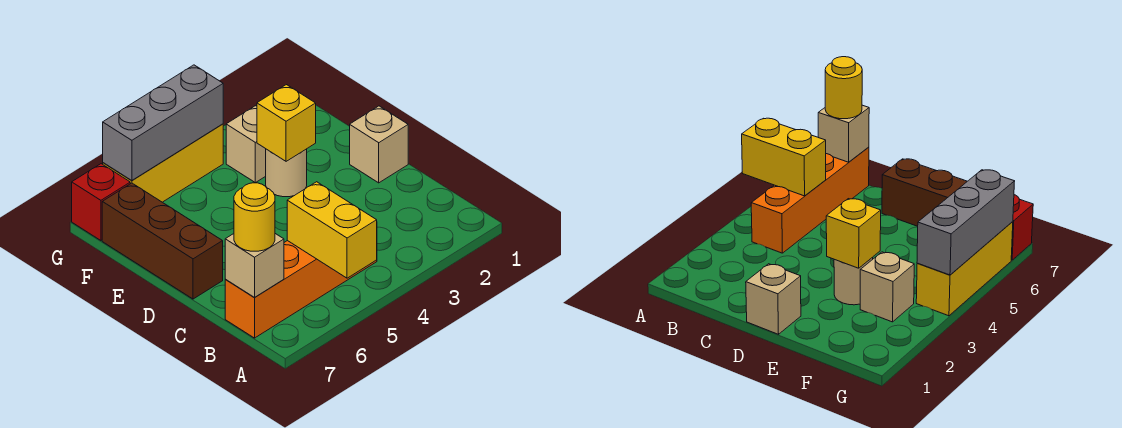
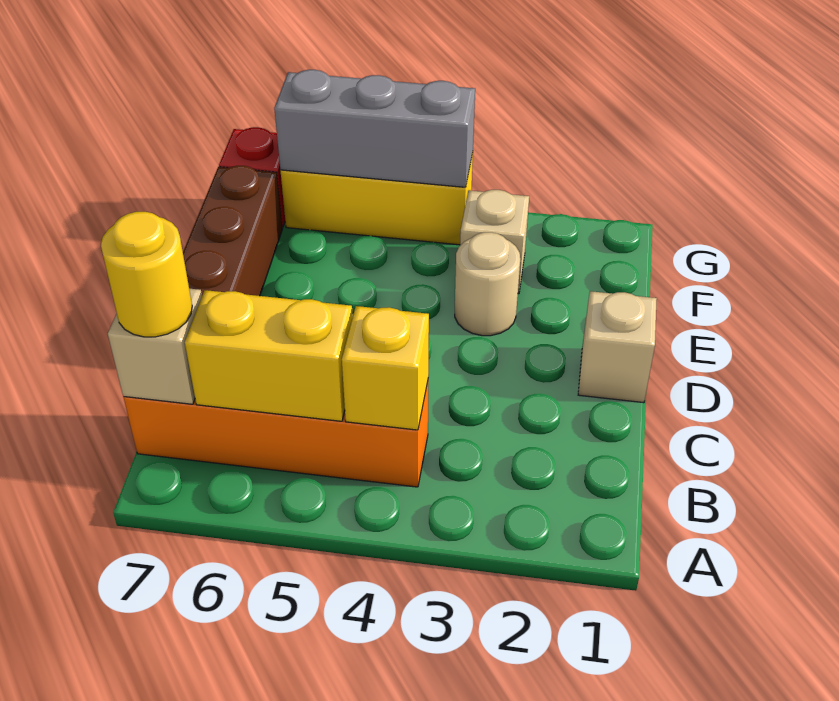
yellow brick A5:B5 level 2 -> yellow brick B5:B6 level 2
yellow brick E3 level 2 -> yellow brick B4 level 2

